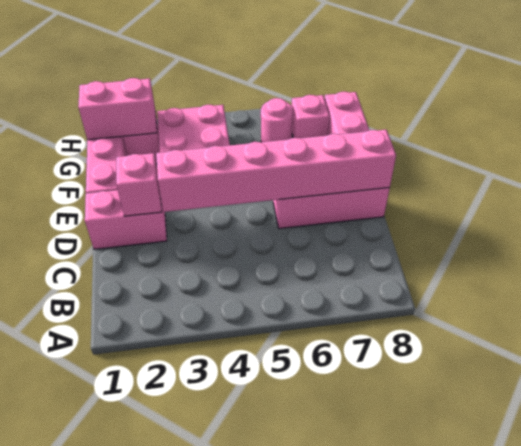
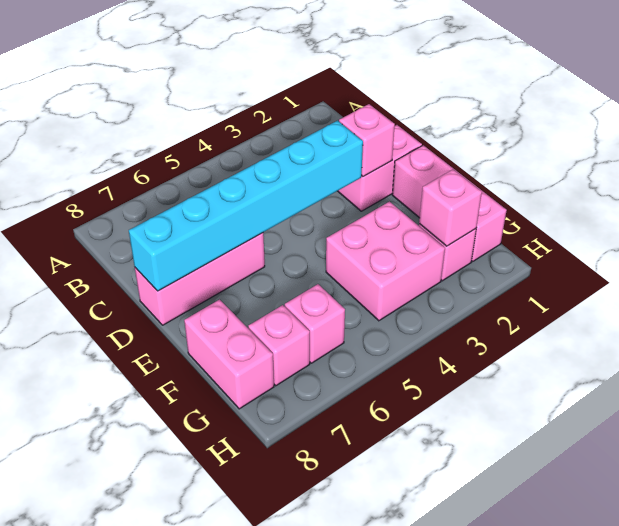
pink brick D3:D8 level 2 -> cyan brick D3:D8 level 2
pink brick G1:G2 level 2 -> pink brick G2 level 2
pink round brick G6 level 1 -> pink brick G6 level 1

